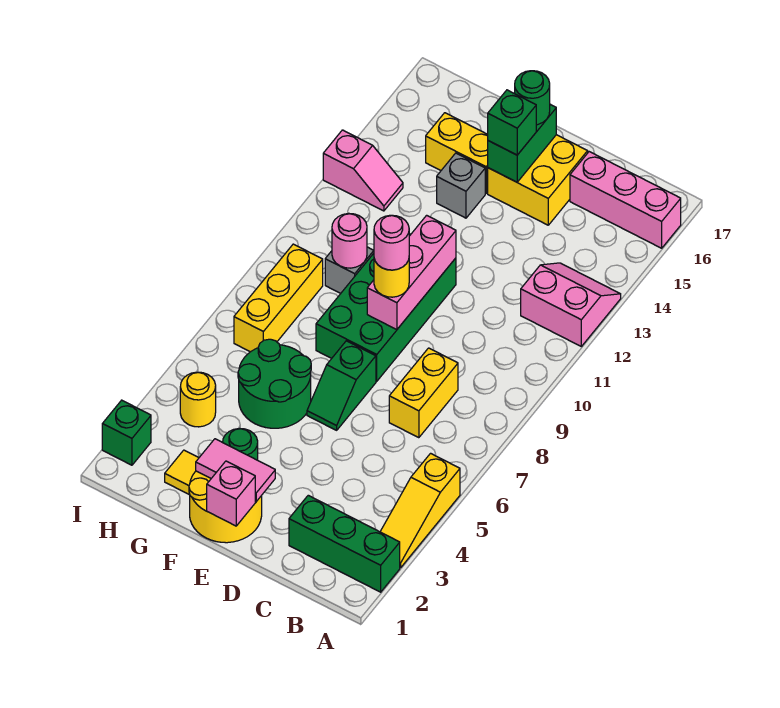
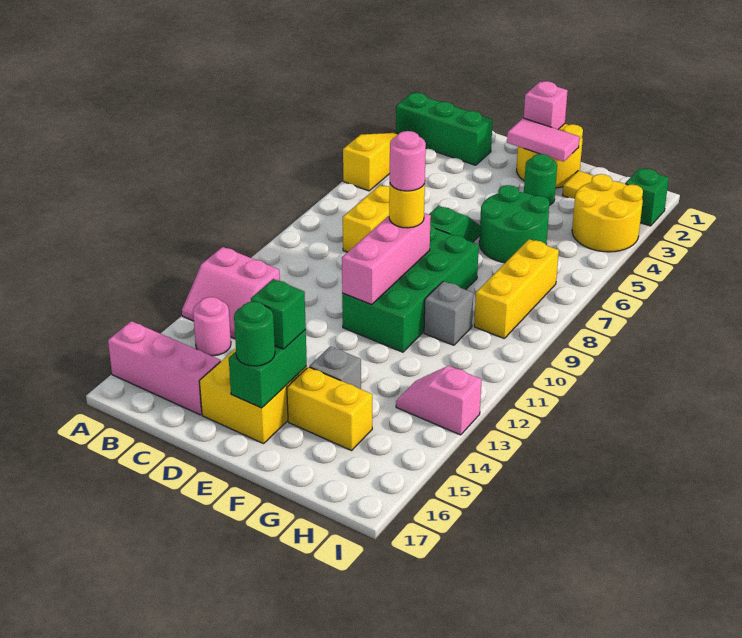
pink round brick G10 level 2 -> pink round brick B14 level 1
yellow round brick H4 level 1 -> yellow round brick H3:I4 level 1

